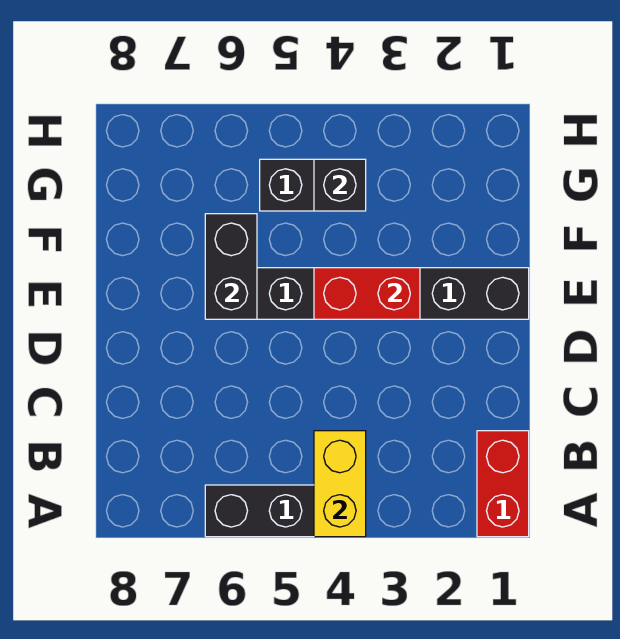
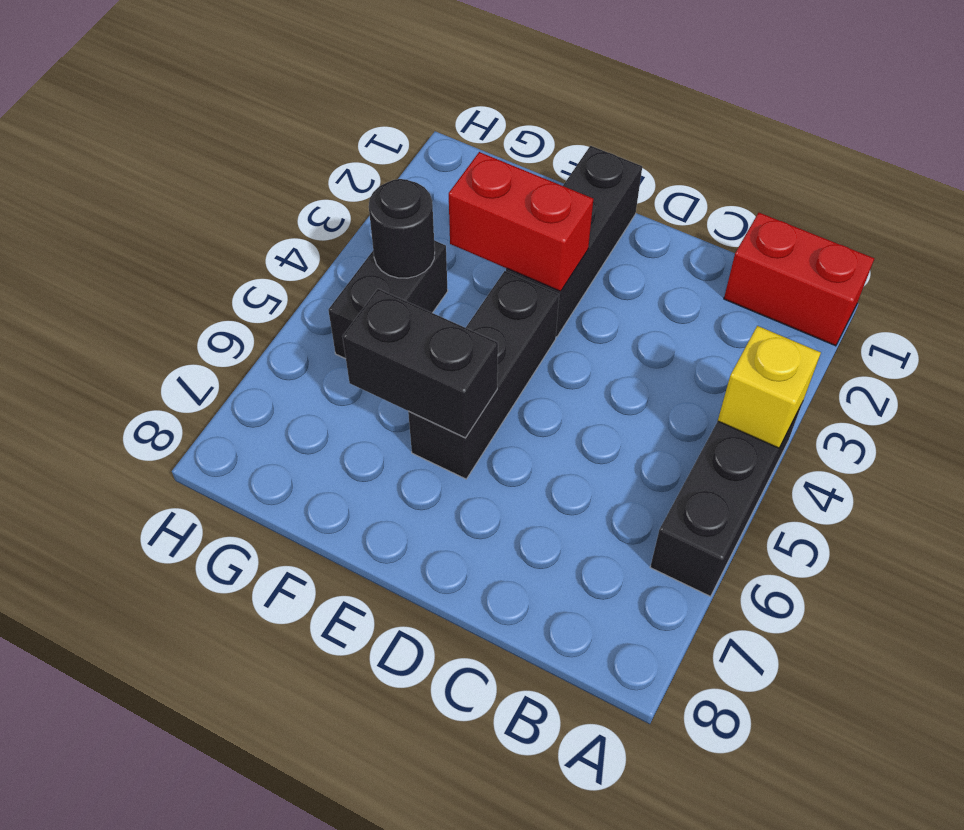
yellow brick A4:B4 level 2 -> yellow brick A4 level 2
red brick E3:E4 level 2 -> red brick E3:F3 level 2
black brick G4 level 2 -> black round brick G4 level 2

